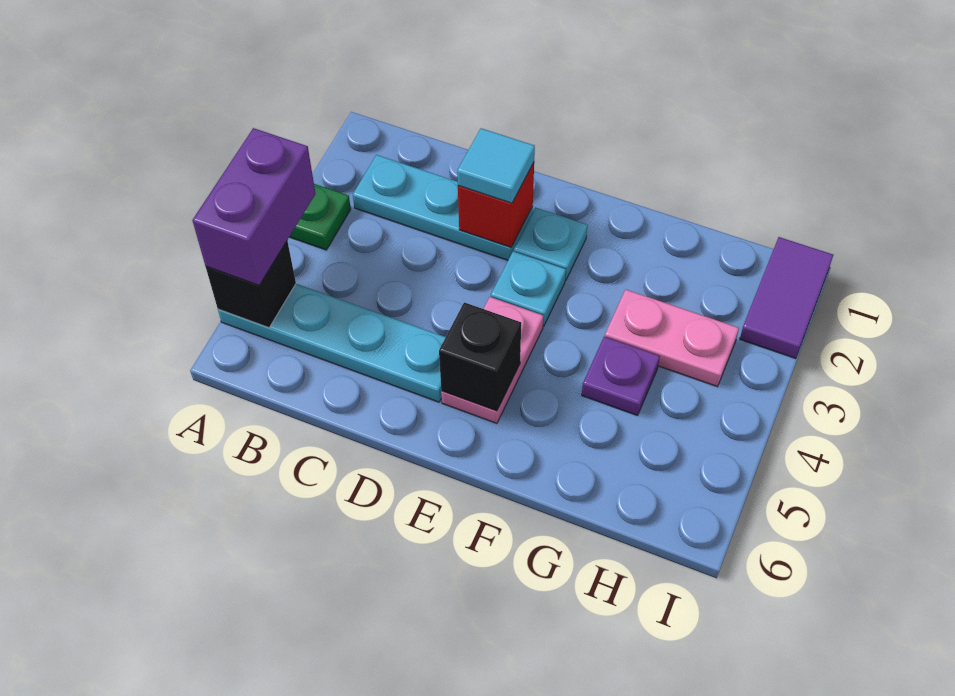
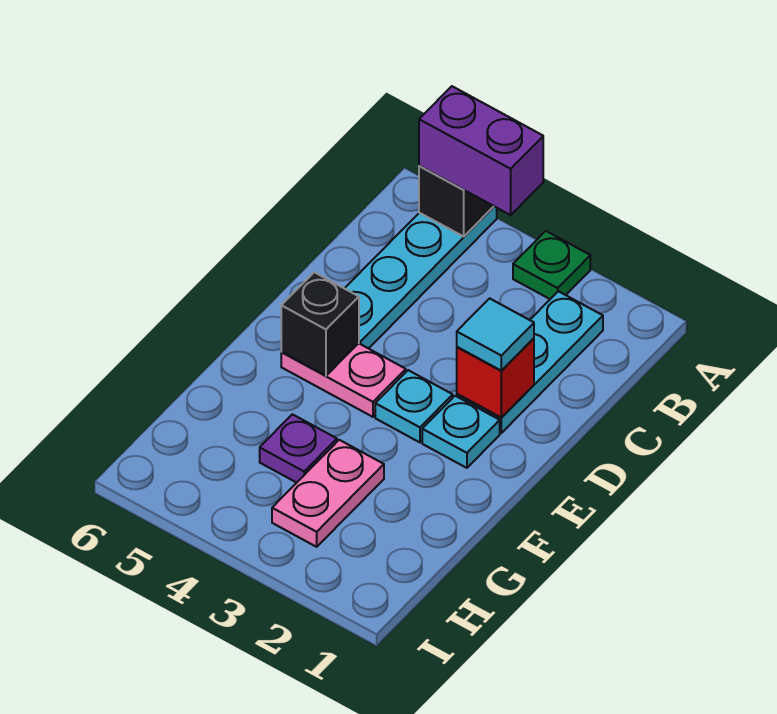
purple tile I1:I2 level 1 -> none

